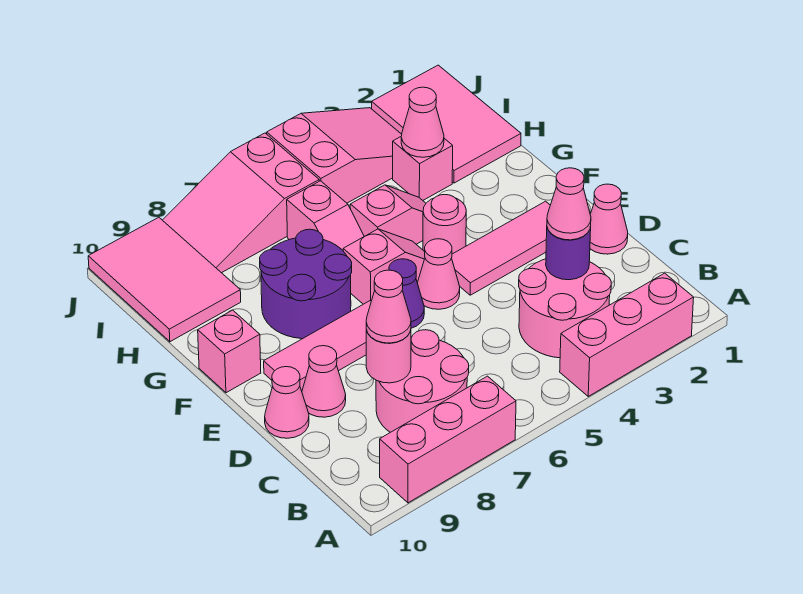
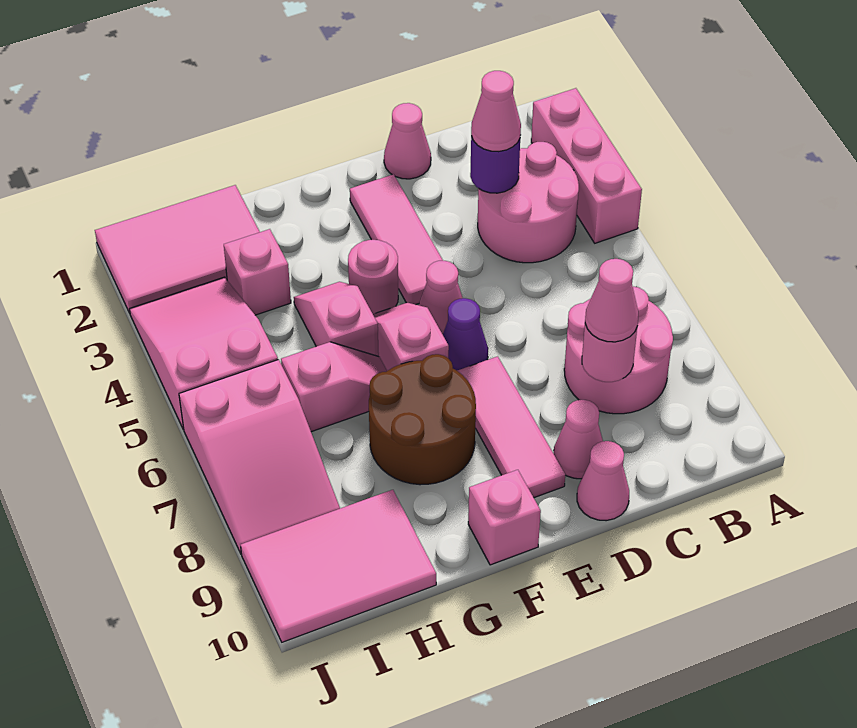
pink brick A7:A9 level 1 -> none
purple round brick F7:G8 level 1 -> brown round brick F7:G8 level 1
pink cone H3 level 2 -> none

